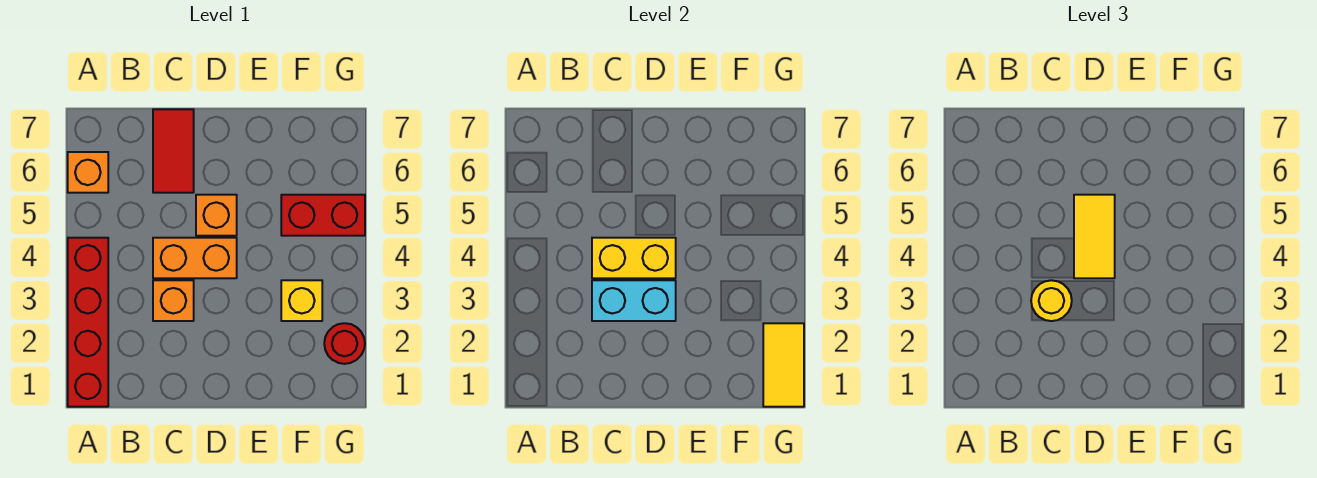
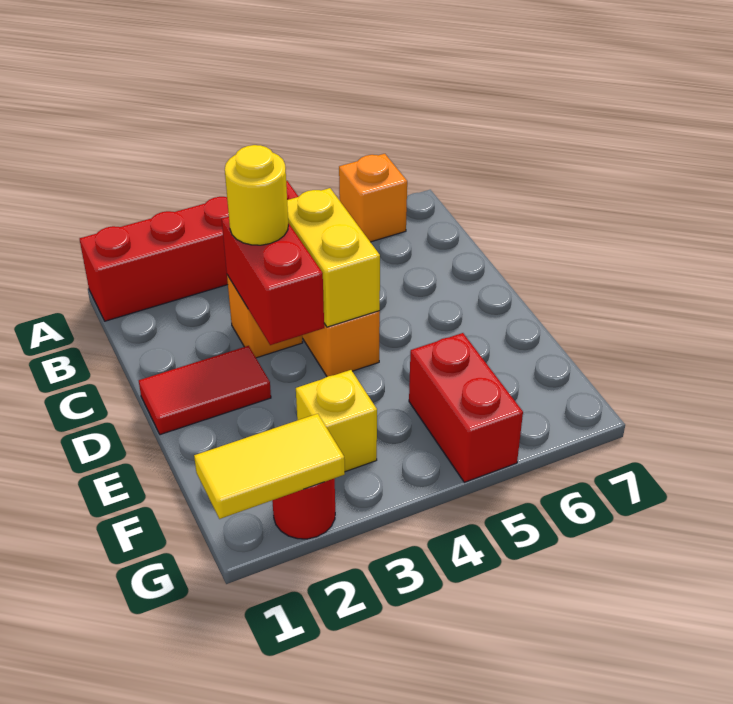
cyan brick C3:D3 level 2 -> red brick C3:D3 level 2
red tile C6:C7 level 1 -> red tile D1:D2 level 1
yellow tile D4:D5 level 3 -> none
orange brick D5 level 1 -> none

